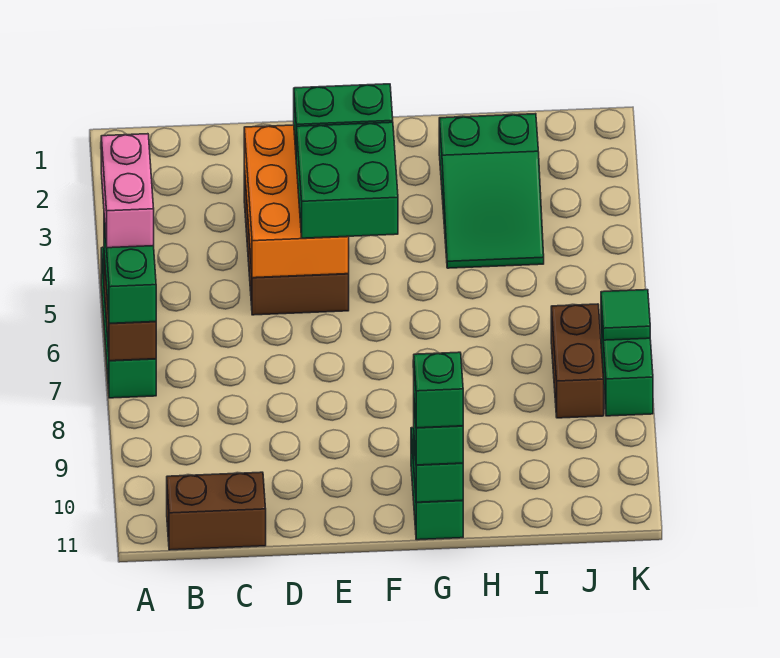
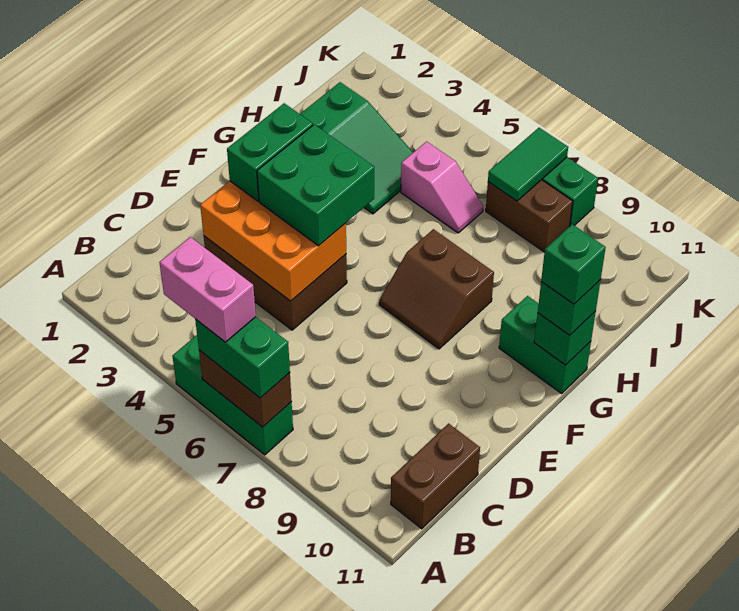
none -> brown slope F7:G8 level 1 top G
none -> pink slope I5:I6 level 1 top 5
green tile K7 level 2 -> green tile J7:K7 level 2

